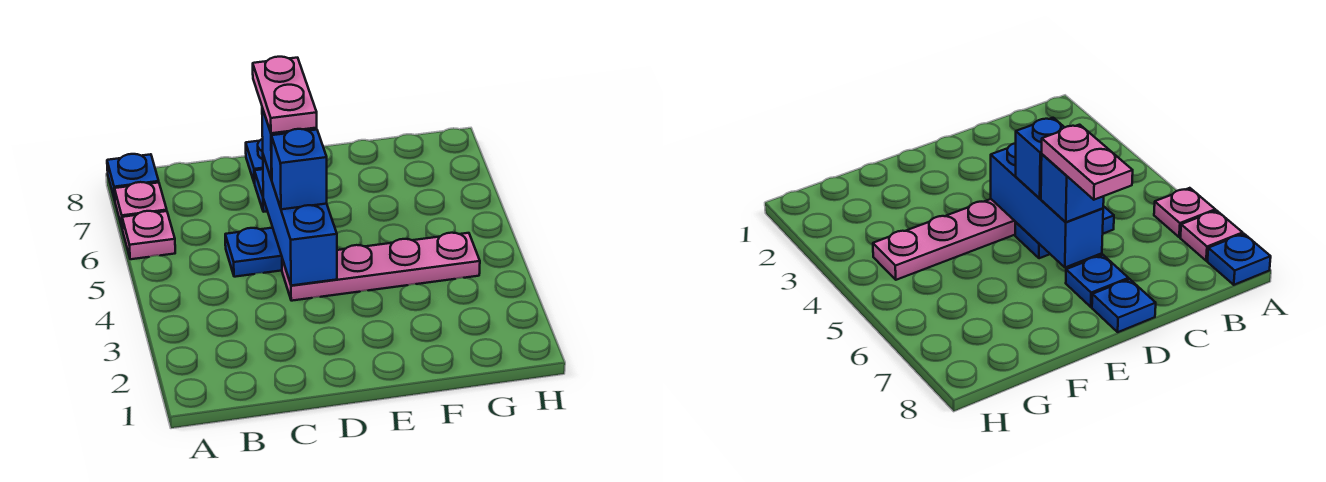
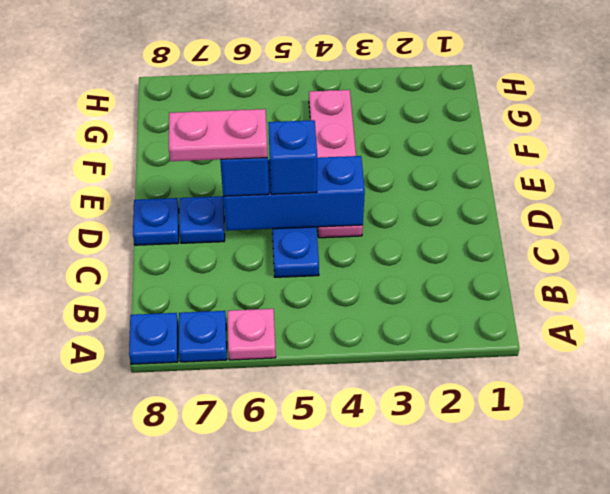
pink plate A7 level 1 -> blue plate A7 level 1

